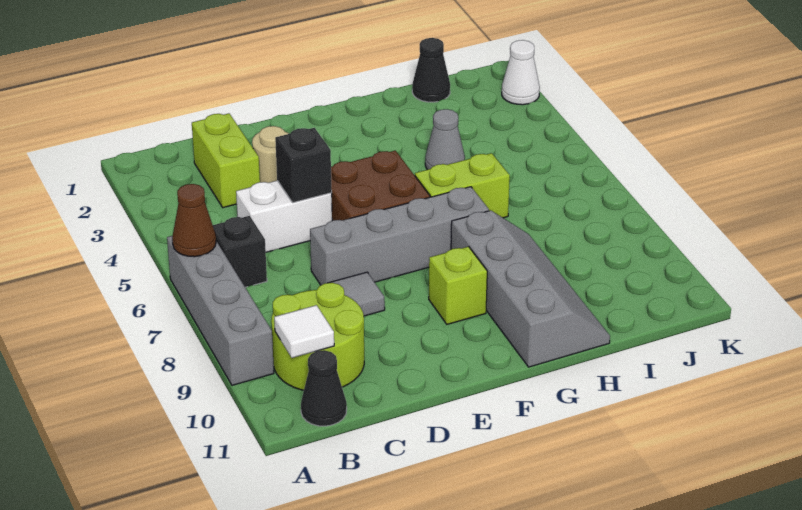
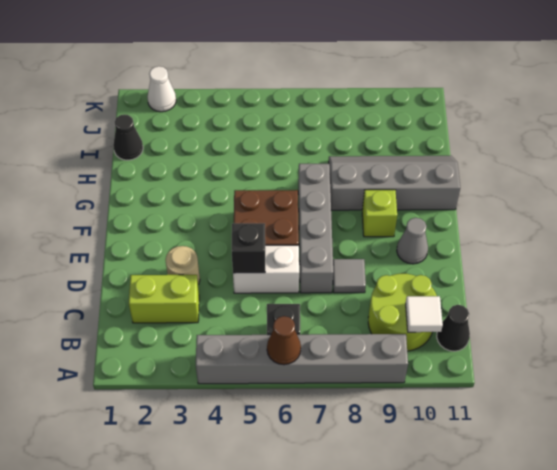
grey brick A6:A9 level 1 -> grey brick A4:A9 level 1
white brick C5:D5 level 1 -> white brick D5:D6 level 1
lime brick G6:H6 level 1 -> none
grey cone H4 level 1 -> grey cone E10 level 1

